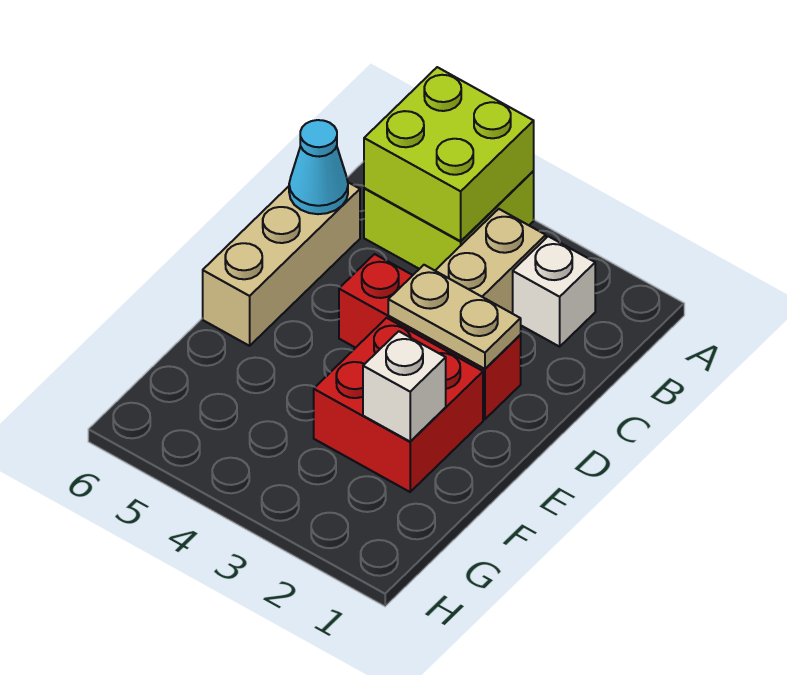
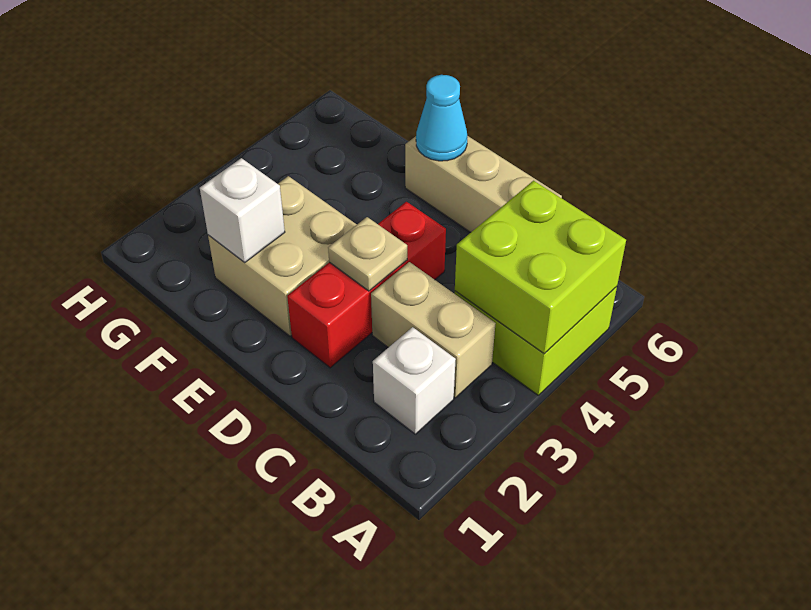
cyan cone C6 level 2 -> cyan cone E6 level 2
tan plate D2:D3 level 2 -> tan plate D3 level 2
red brick E2:F3 level 1 -> tan brick E2:F3 level 1

